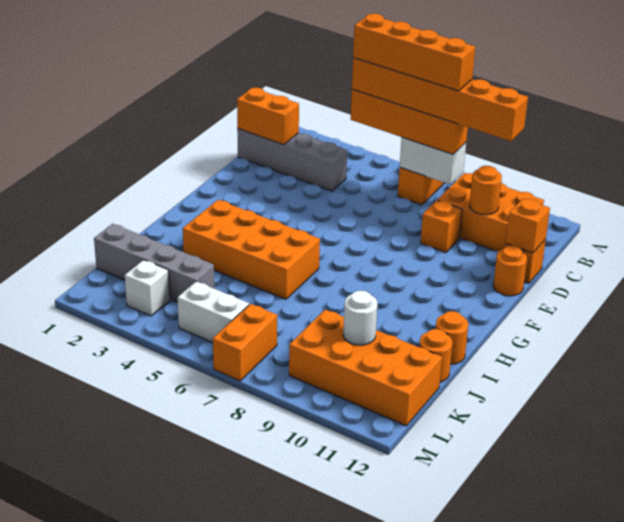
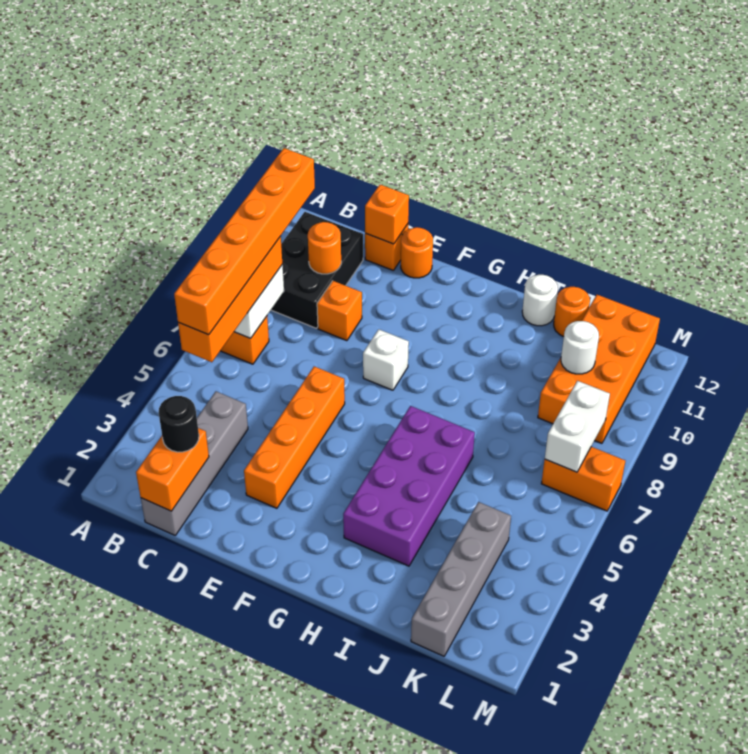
orange brick B5:B8 level 5 -> orange brick E3:E6 level 1
orange brick B9:C11 level 1 -> black brick B9:C11 level 1
none -> black round brick C2 level 3
orange brick H3:I6 level 1 -> purple brick H3:I6 level 1
orange round brick I12 level 1 -> white round brick I12 level 1
white brick L3 level 1 -> white brick F8 level 1
white brick L5:L6 level 1 -> white brick L7:L8 level 2

